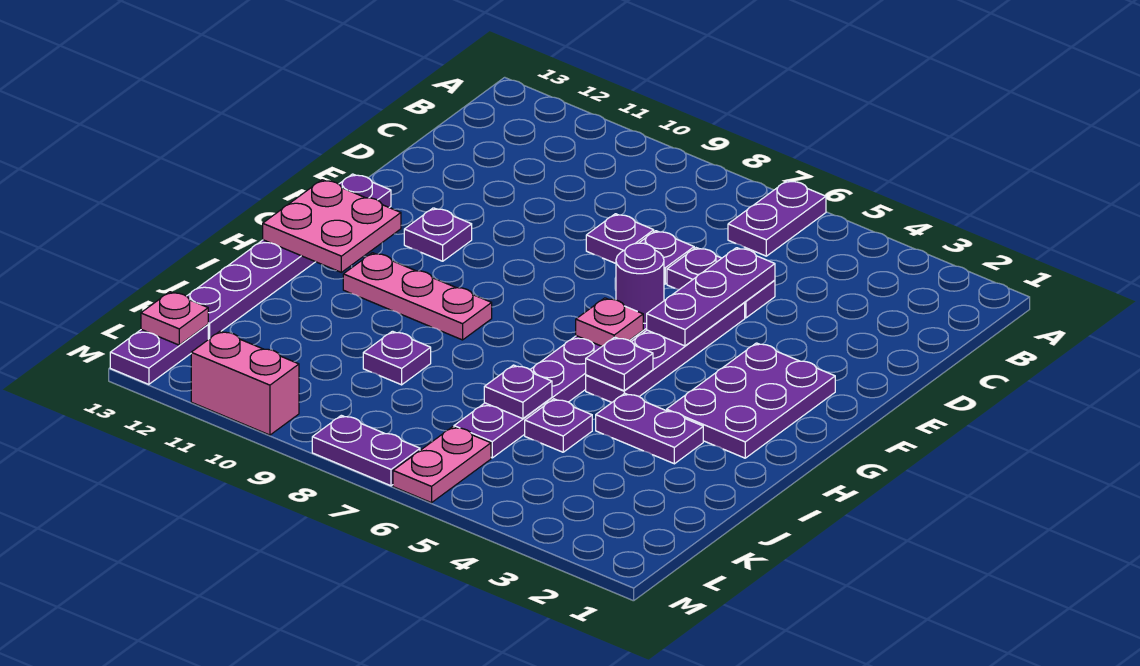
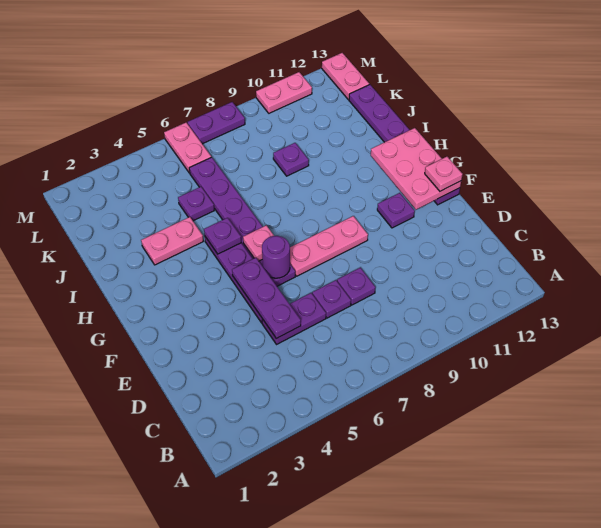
purple plate A6:B6 level 1 -> none
purple plate F2:H3 level 1 -> none
pink plate G12:H13 level 2 -> pink plate F12:H13 level 2
pink plate H9:H11 level 1 -> pink plate F7:F9 level 1
purple plate I3:I4 level 1 -> pink plate I3:I4 level 1
purple plate J6 level 2 -> none
purple plate L13:M13 level 1 -> pink plate L13:M13 level 1
pink plate L13 level 2 -> pink plate F13 level 3
pink brick M10:M11 level 1 -> pink plate M10:M11 level 1

